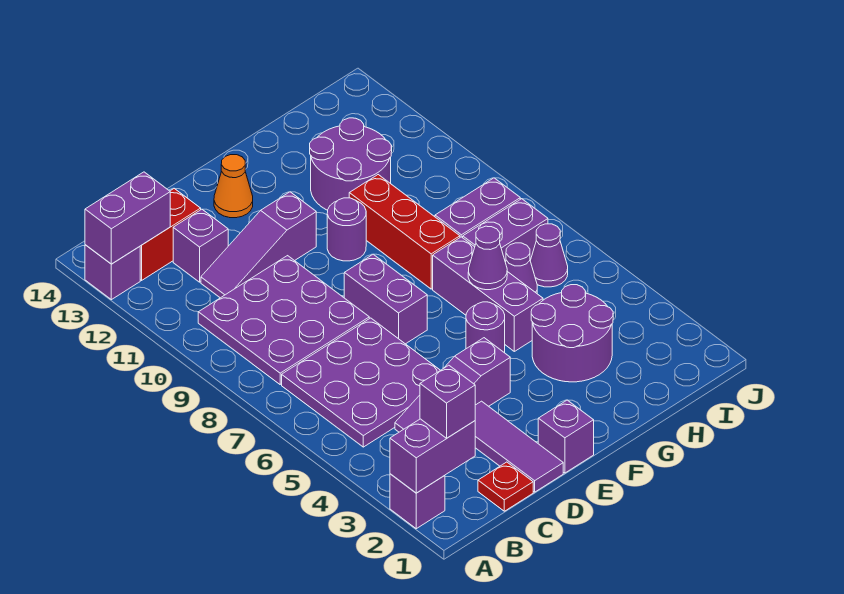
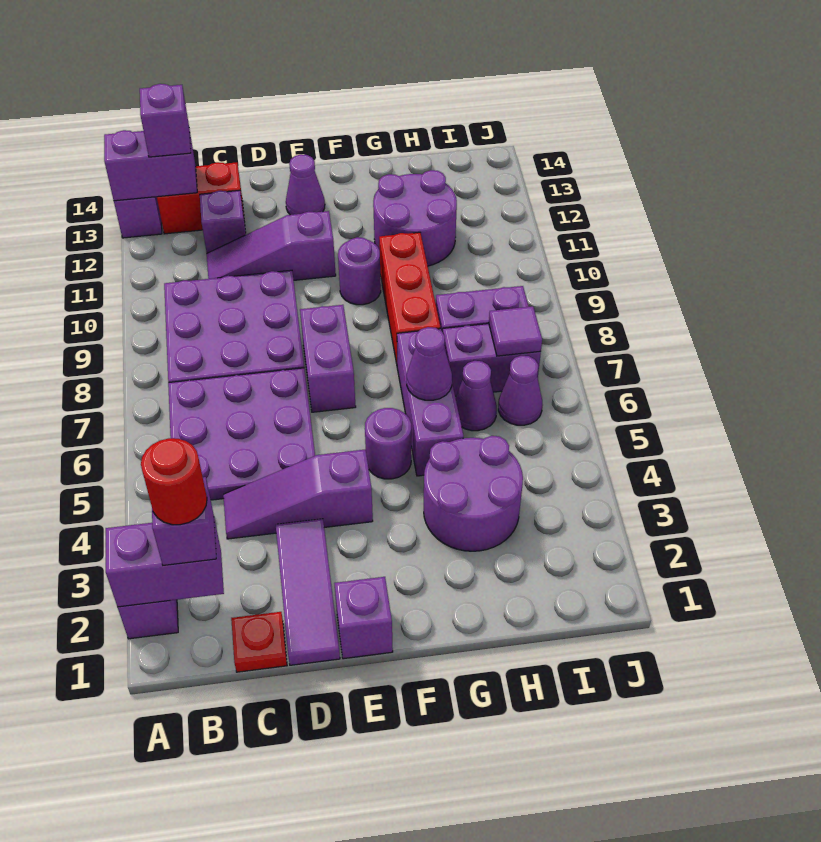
none -> red round brick B2 level 4
none -> purple brick B13 level 3
orange cone E13 level 1 -> purple cone E13 level 1
none -> purple tile I7 level 2

